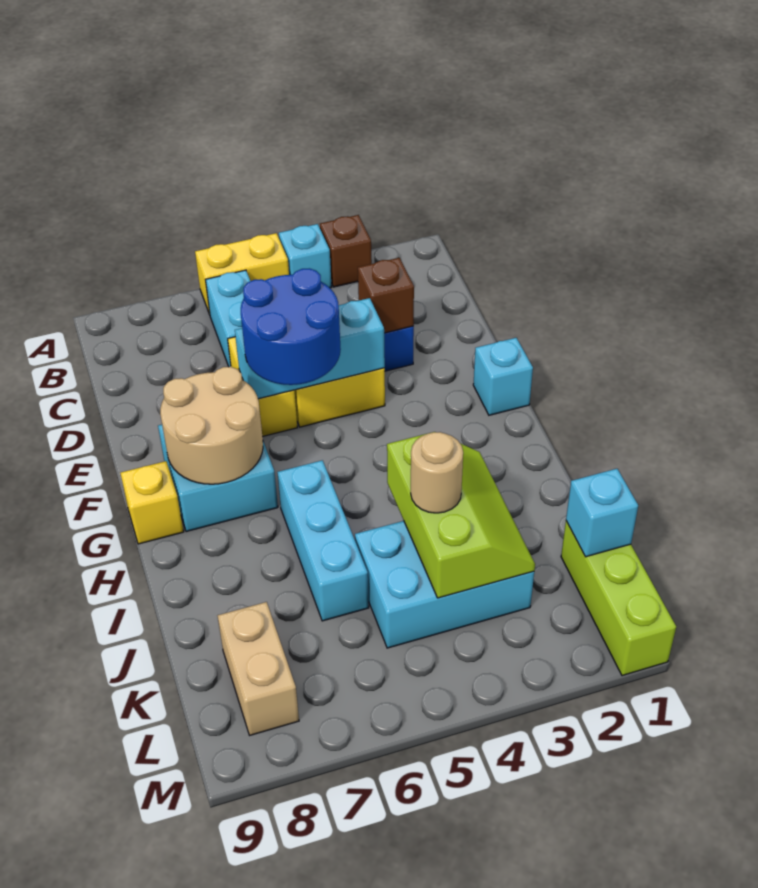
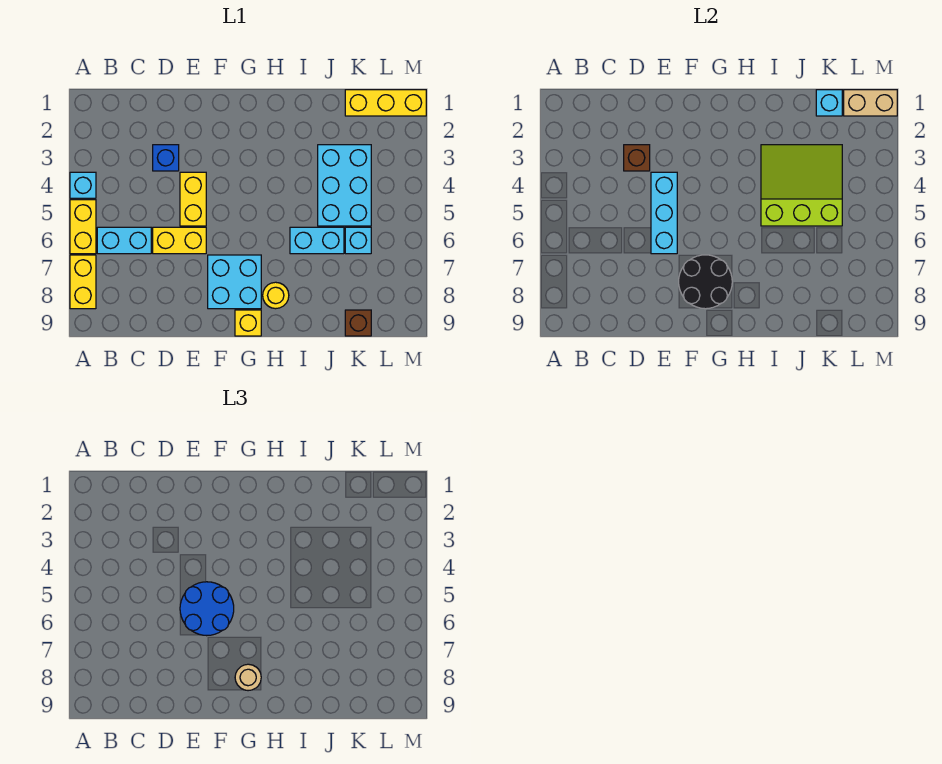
brown brick A3 level 1 -> brown brick K9 level 1
none -> yellow brick A7:A8 level 1
cyan brick F1 level 1 -> cyan brick K6 level 1
tan round brick F7:G8 level 2 -> black round brick F7:G8 level 2
cyan brick H6:J6 level 1 -> cyan brick I6:J6 level 1
none -> yellow round brick H8 level 1
lime slope I3:K4 level 2 top 4 -> lime slope I3:K5 level 2 top 5
tan round brick J4 level 3 -> tan round brick G8 level 3
lime brick K1:M1 level 1 -> yellow brick K1:M1 level 1
tan brick K8:L8 level 1 -> tan brick L1:M1 level 2

